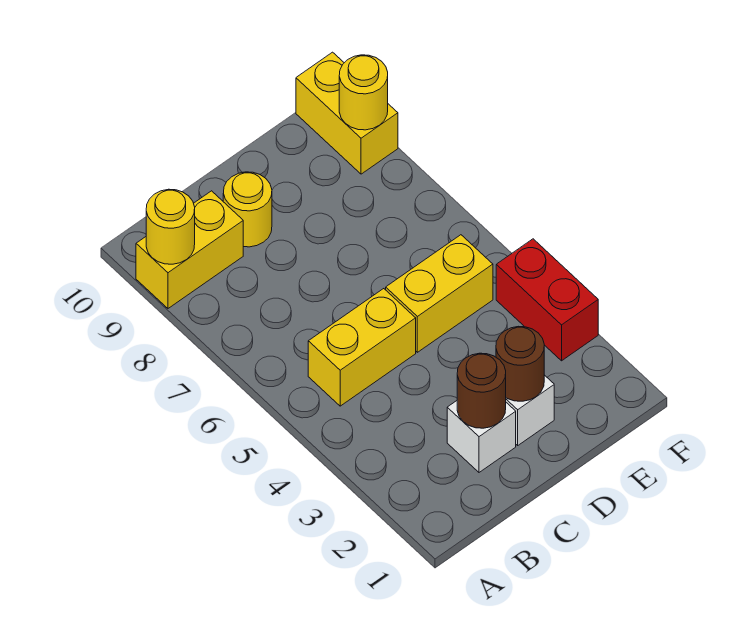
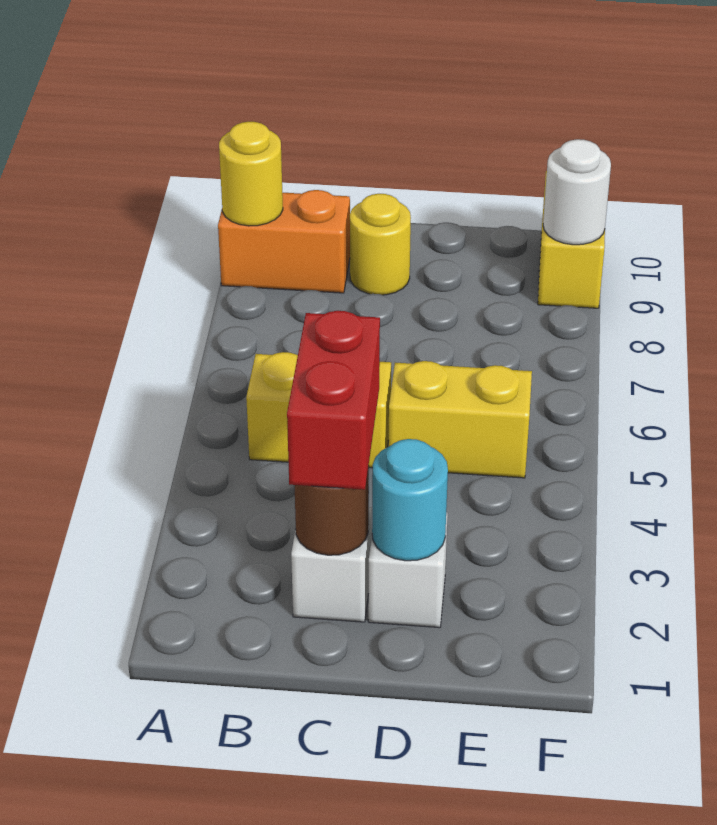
yellow brick A9:B9 level 1 -> orange brick A9:B9 level 1
brown round brick D2 level 2 -> cyan round brick D2 level 2
red brick F3:F4 level 1 -> red brick C2:C3 level 3
yellow round brick F9 level 2 -> white round brick F9 level 2

